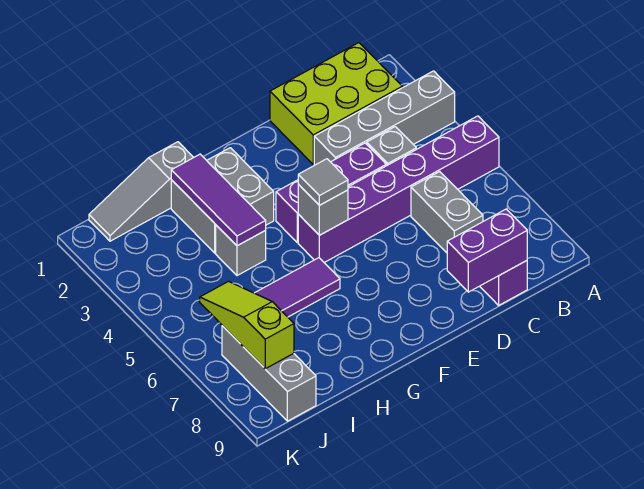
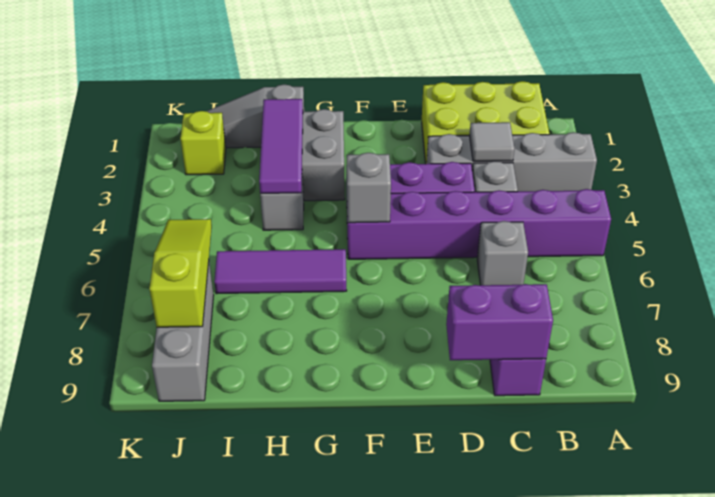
grey brick C6:C7 level 1 -> grey brick C6 level 1
grey tile F5 level 3 -> grey tile C3 level 2
none -> lime brick J2 level 1

